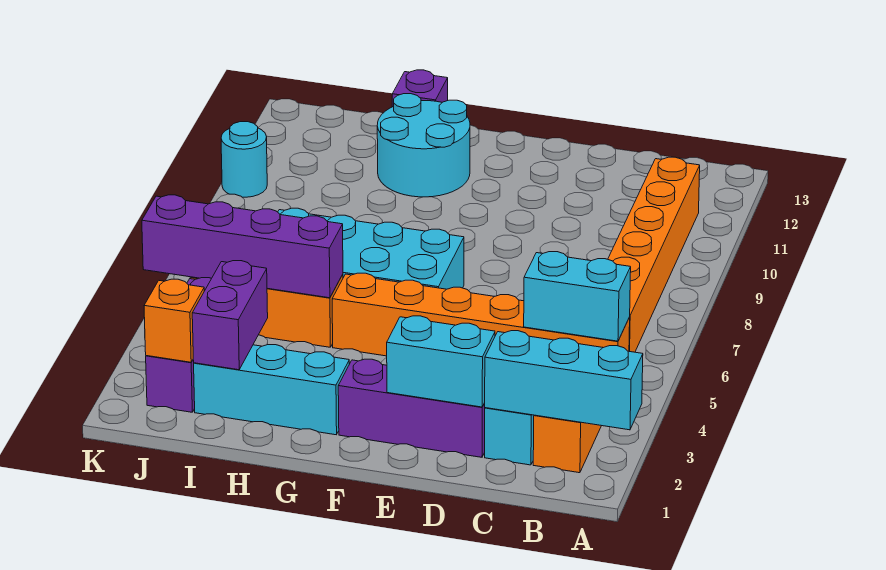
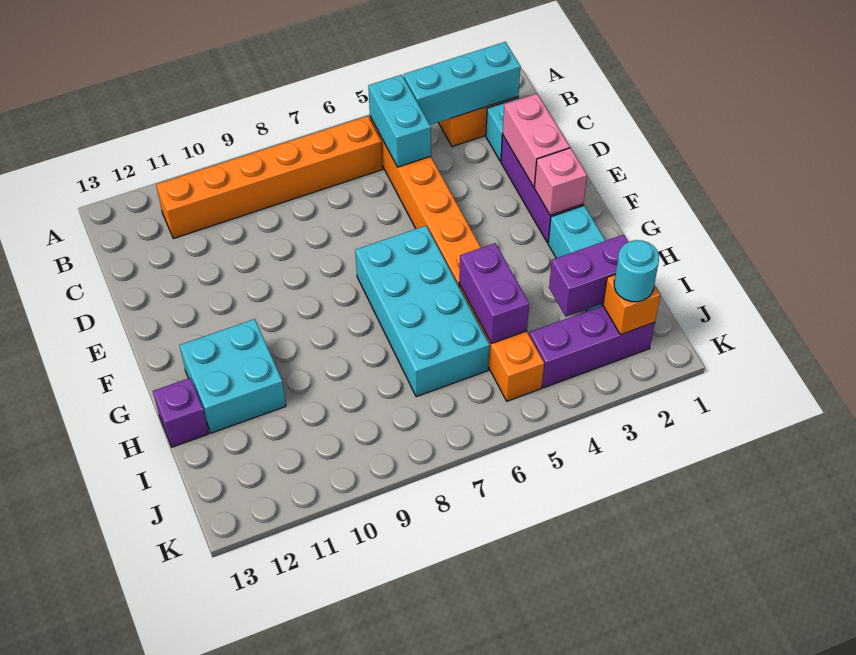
cyan brick A2:C2 level 2 -> cyan brick B2:B4 level 2
cyan brick D2:E2 level 2 -> pink brick D2:E2 level 2
none -> pink brick F2 level 2
cyan round brick G11:H12 level 1 -> cyan brick G11:H12 level 1
purple brick H5:K5 level 2 -> purple brick H5:I5 level 2
cyan round brick K10 level 1 -> cyan round brick J2 level 3

